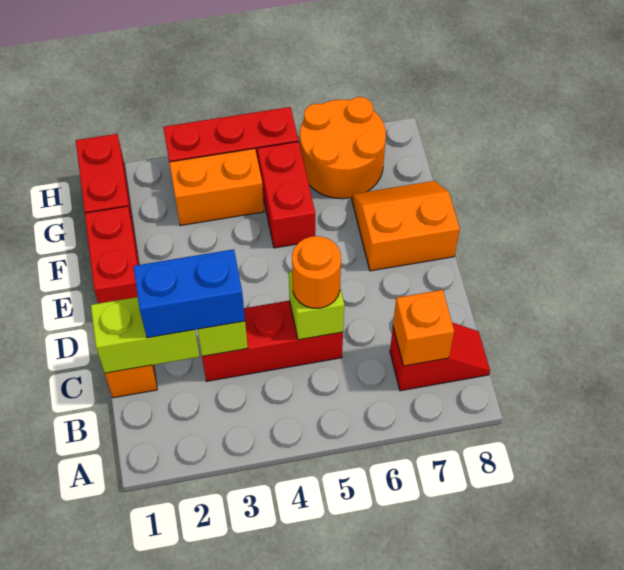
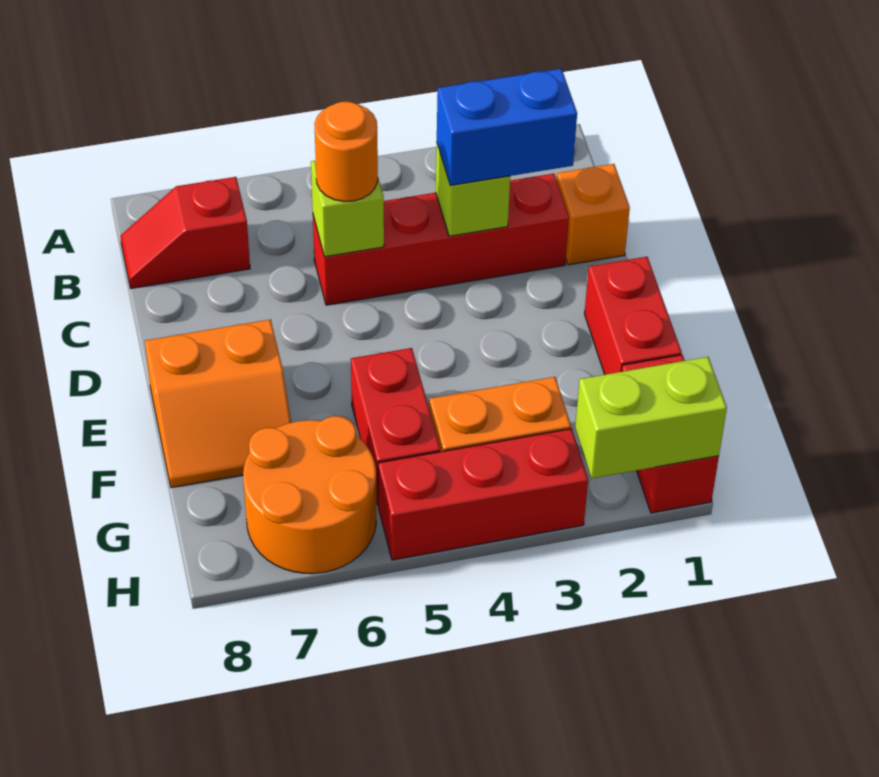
orange brick B7 level 2 -> none
lime brick C1:C2 level 2 -> lime brick H1:H2 level 2
red brick C3:C5 level 1 -> red brick C2:C5 level 1

